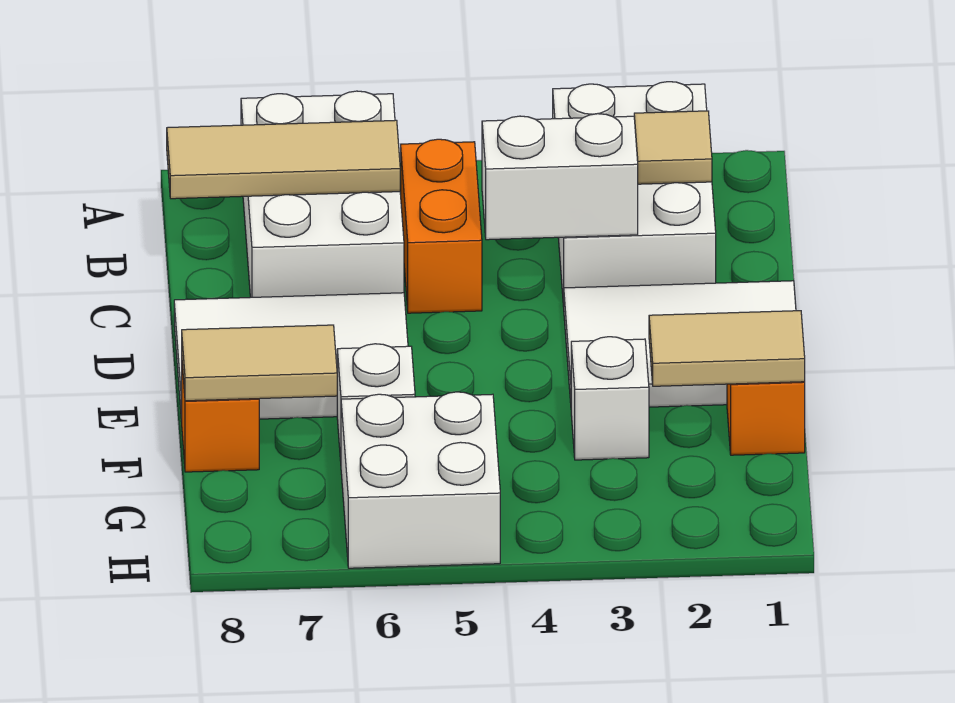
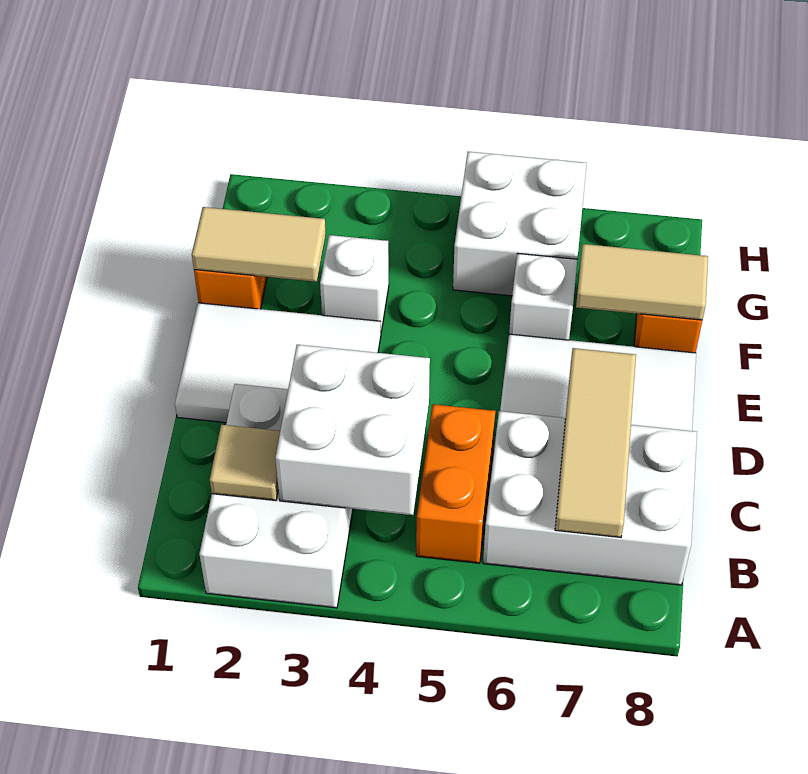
white brick A6:C7 level 1 -> white brick B6:C8 level 1
tan tile B6:B8 level 2 -> tan tile B7:D7 level 2
white brick C3:C4 level 2 -> white brick B3:C4 level 2

